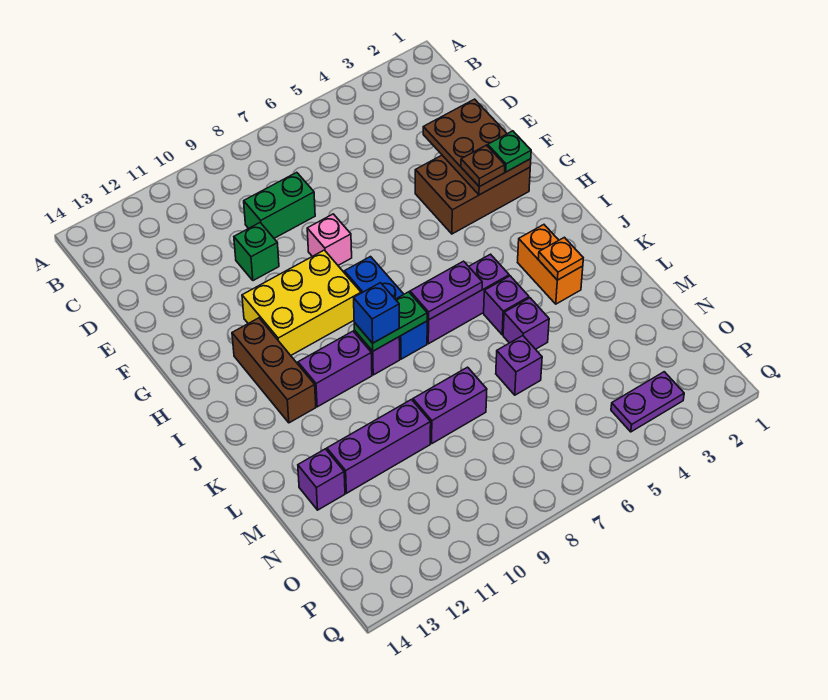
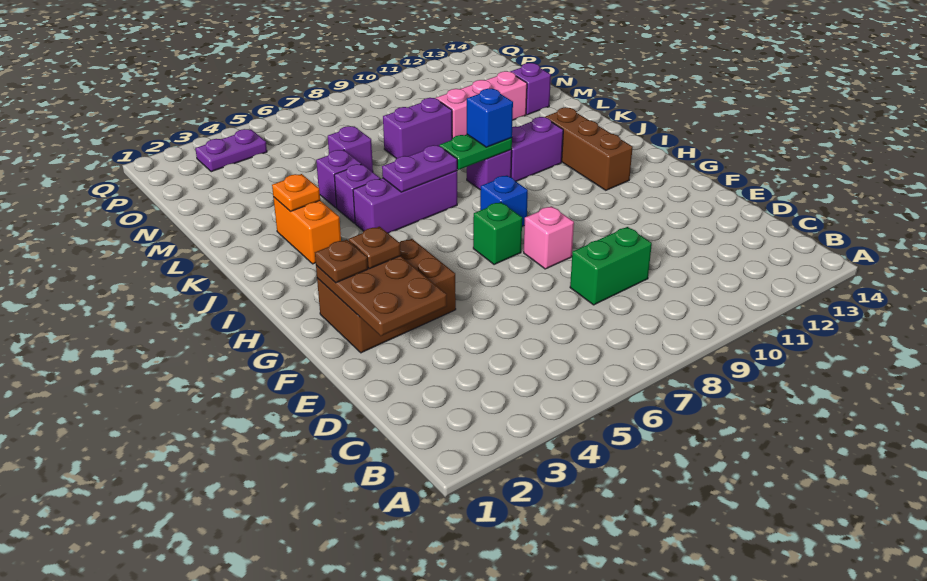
green brick E10 level 1 -> green brick G7 level 1
green plate G2 level 3 -> brown plate G2 level 3
yellow brick G9:H11 level 1 -> none
blue brick H8:J8 level 1 -> blue brick H8 level 1
purple brick M10:M12 level 1 -> pink brick M10:M12 level 1

